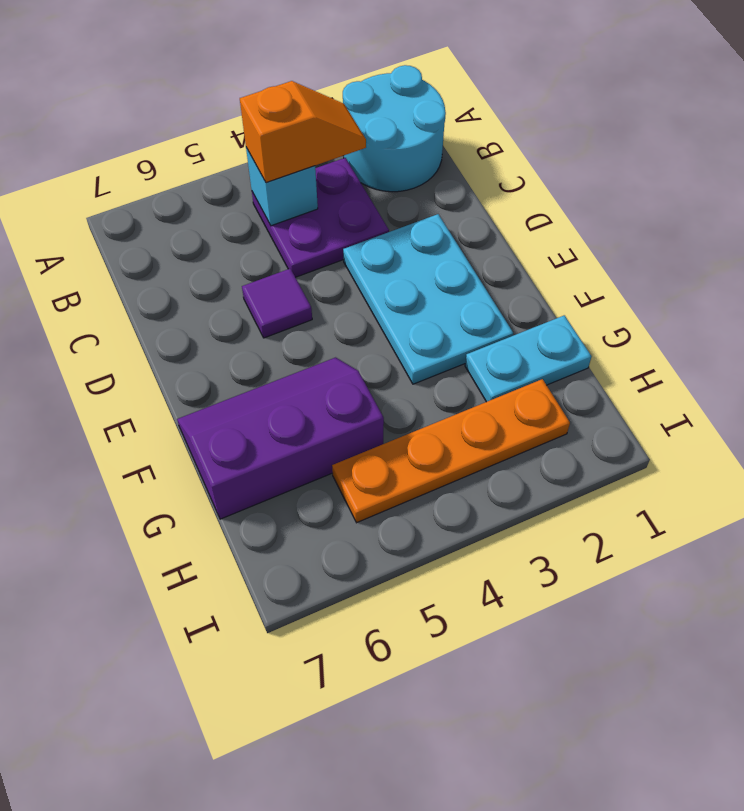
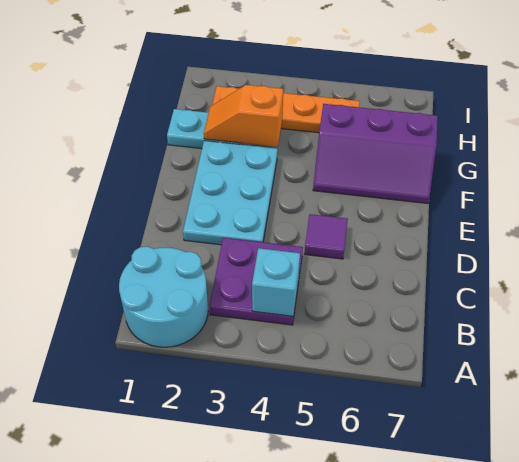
orange slope B3:B4 level 3 top 4 -> orange slope G2:G3 level 2 top 3

